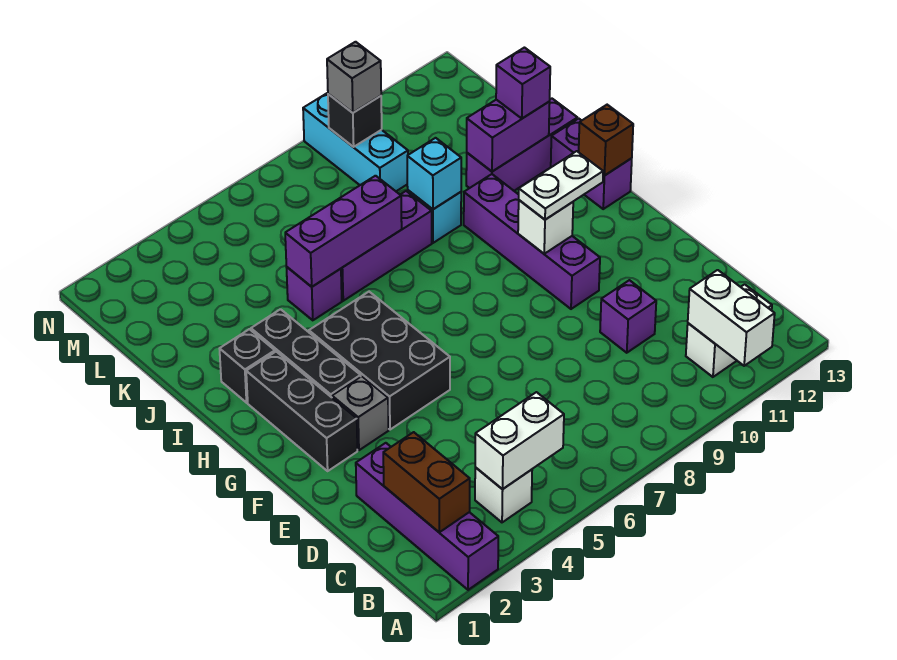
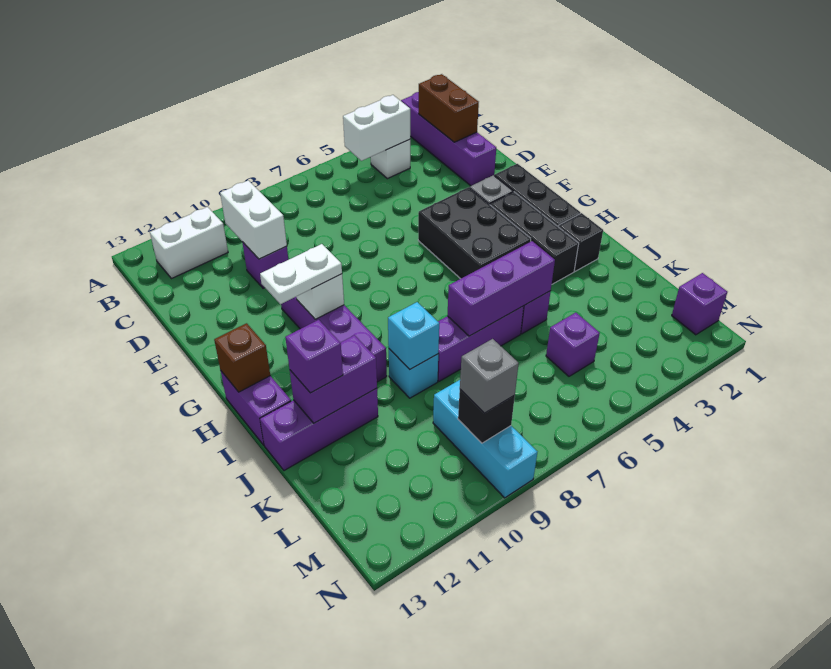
white brick A11:B11 level 2 -> white brick C10:D10 level 2
none -> purple brick L5 level 1
none -> purple brick M1 level 1

